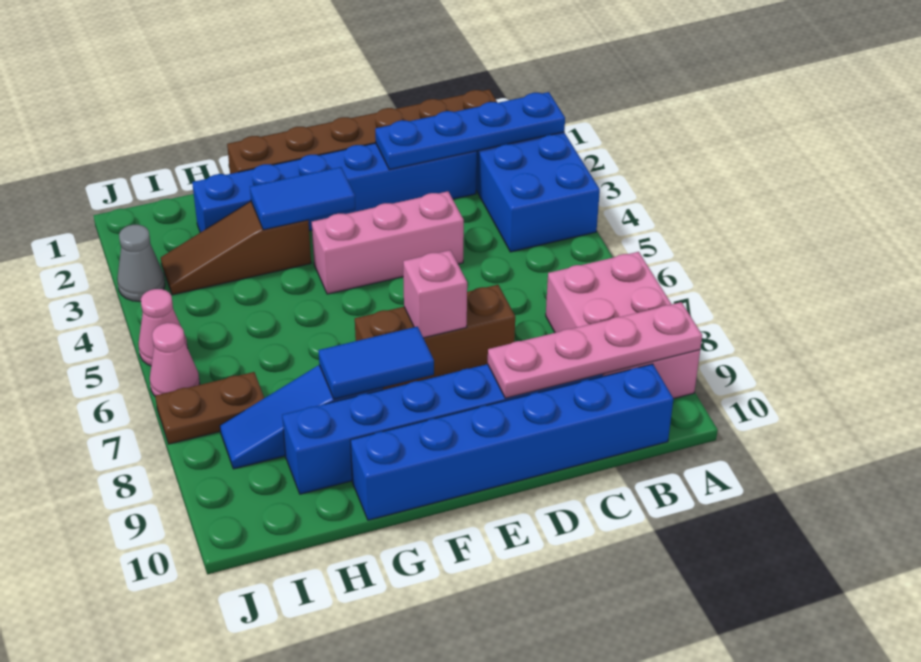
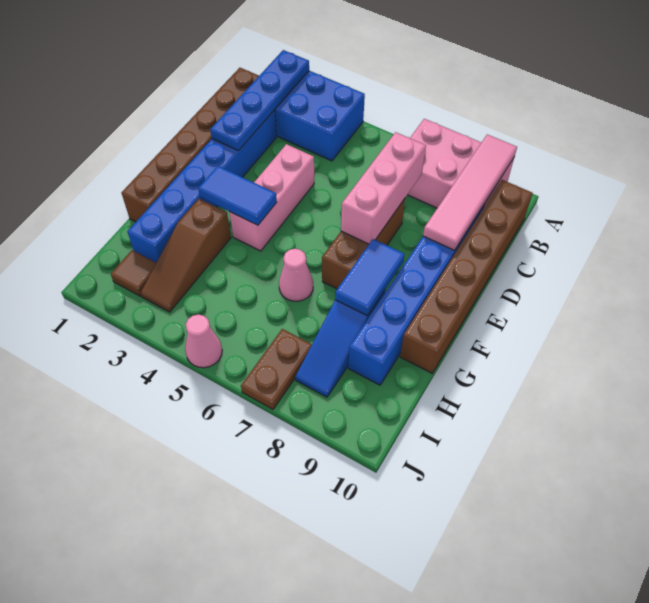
pink plate A9:D9 level 2 -> pink tile A9:D9 level 2
blue brick B10:G10 level 1 -> brown brick B10:G10 level 1
pink brick E7 level 2 -> pink brick C7:E7 level 2
blue tile F3:G3 level 2 -> blue tile F3:F4 level 2
none -> brown tile I2 level 1
grey cone J3 level 1 -> none
pink cone J6 level 1 -> pink cone G6 level 1

